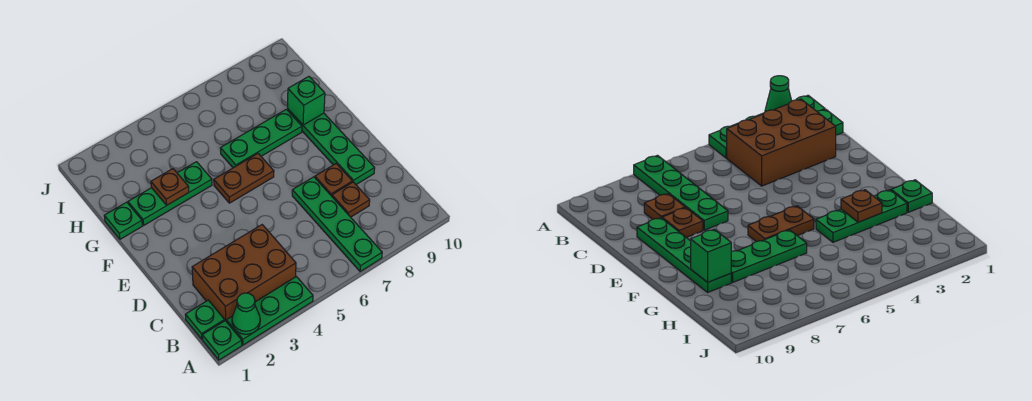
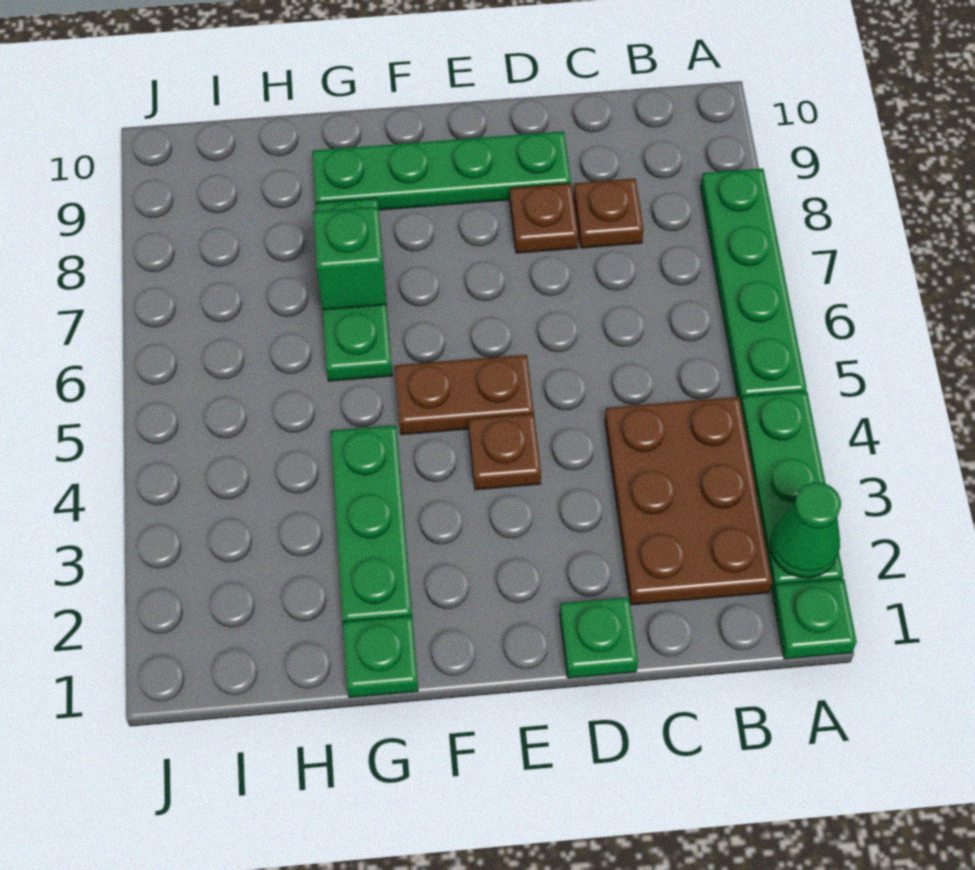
green plate A7:D7 level 1 -> green plate A5:A8 level 1
green plate B1 level 1 -> green plate D1 level 1
brown brick B2:C4 level 1 -> brown plate B2:C4 level 1
brown plate F5:F6 level 1 -> brown plate E5:F5 level 1
brown plate G3 level 2 -> brown plate E4 level 1
green brick G9 level 2 -> green brick G7 level 2

